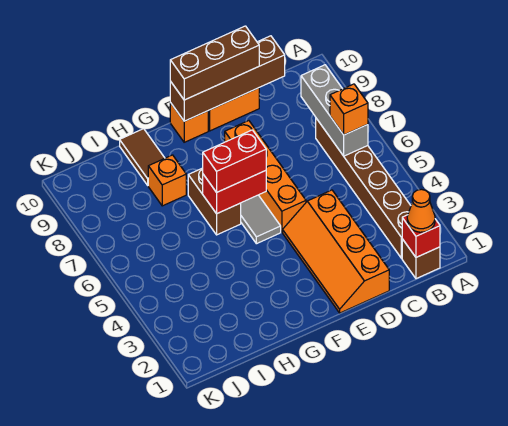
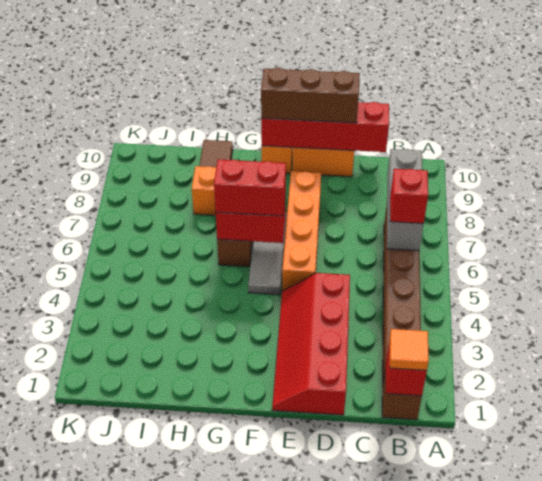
orange cone B1 level 3 -> orange tile B1 level 3
orange brick B6 level 3 -> red brick B6 level 3
brown brick C10:F10 level 2 -> red brick C10:F10 level 2
orange slope D1:E4 level 1 top D -> red slope D1:E4 level 1 top D

